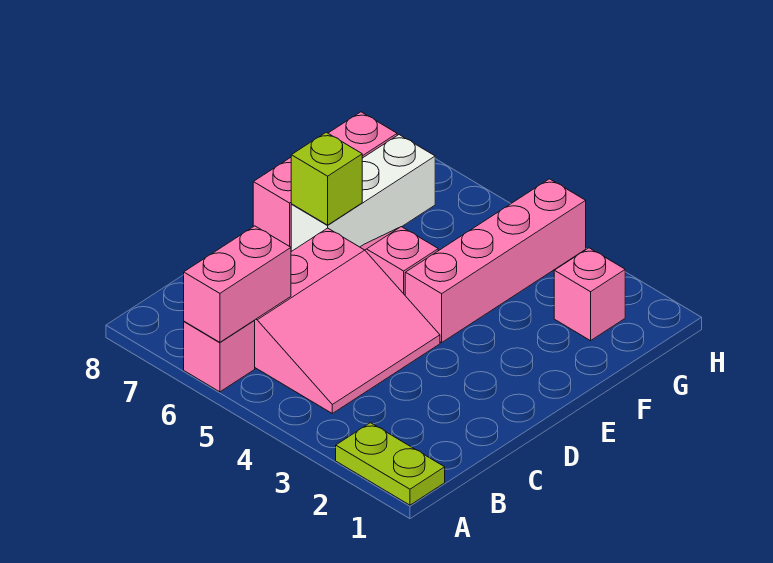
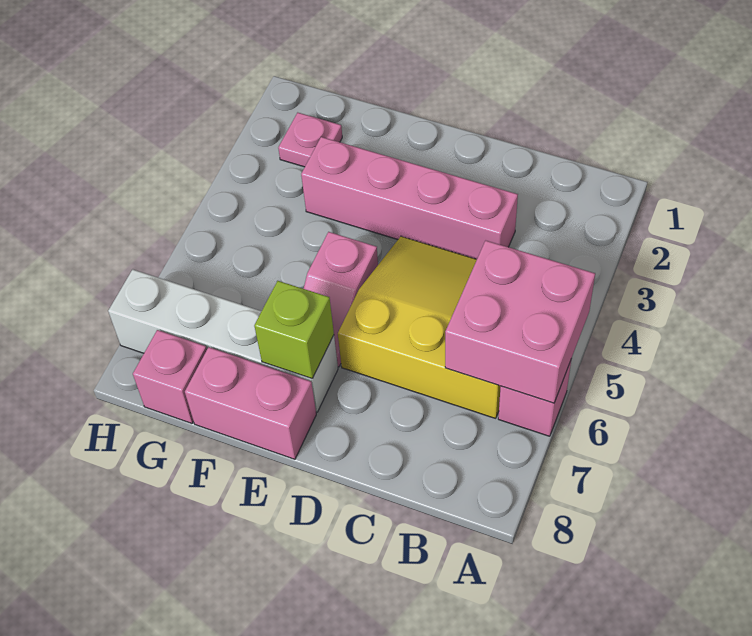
lime plate A1:A2 level 1 -> none
pink brick A6:B6 level 2 -> pink brick A5:B6 level 2
pink slope B4:D6 level 1 top 6 -> yellow slope B4:D6 level 1 top 6
pink brick E4:H4 level 1 -> pink brick C3:F3 level 1
white brick E7:G7 level 1 -> white brick E7:H7 level 1
pink brick G2 level 1 -> pink plate G2 level 1

